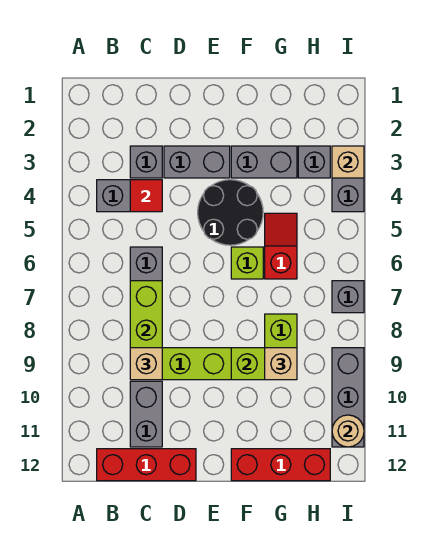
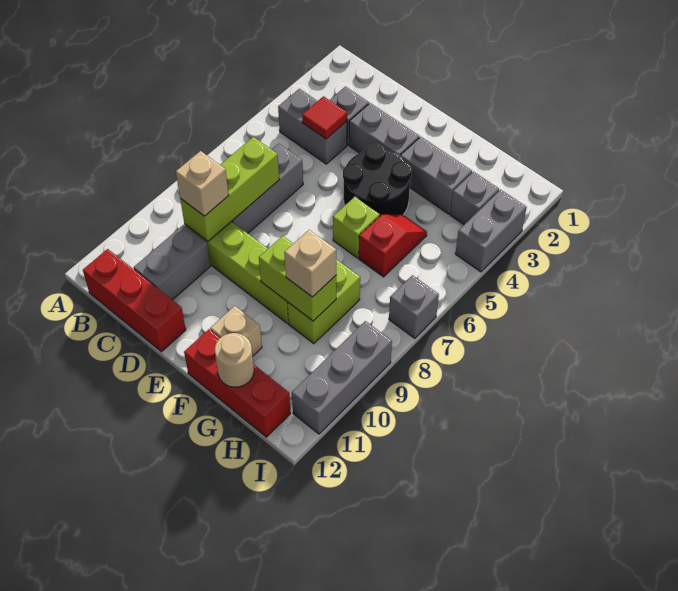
tan brick I3 level 2 -> tan brick F11 level 1
tan round brick I11 level 2 -> tan round brick G12 level 2

